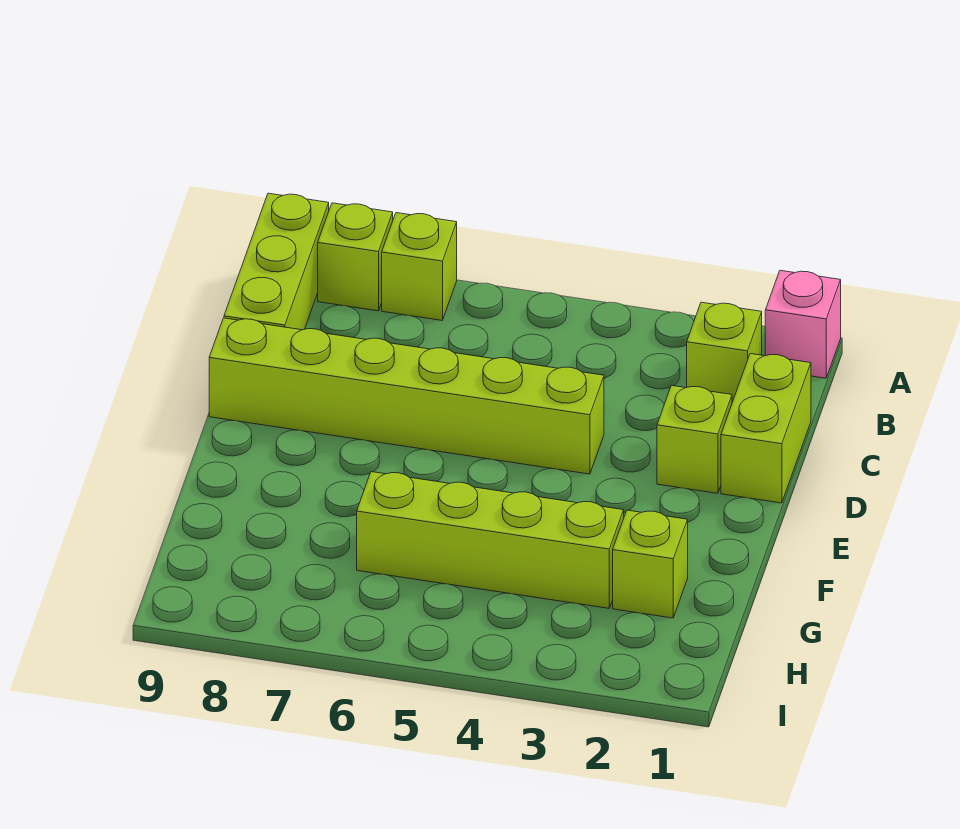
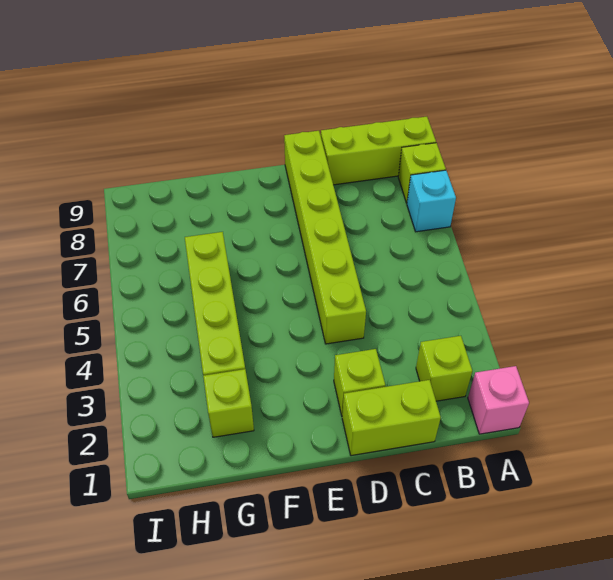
lime brick A7 level 1 -> cyan brick A7 level 1

